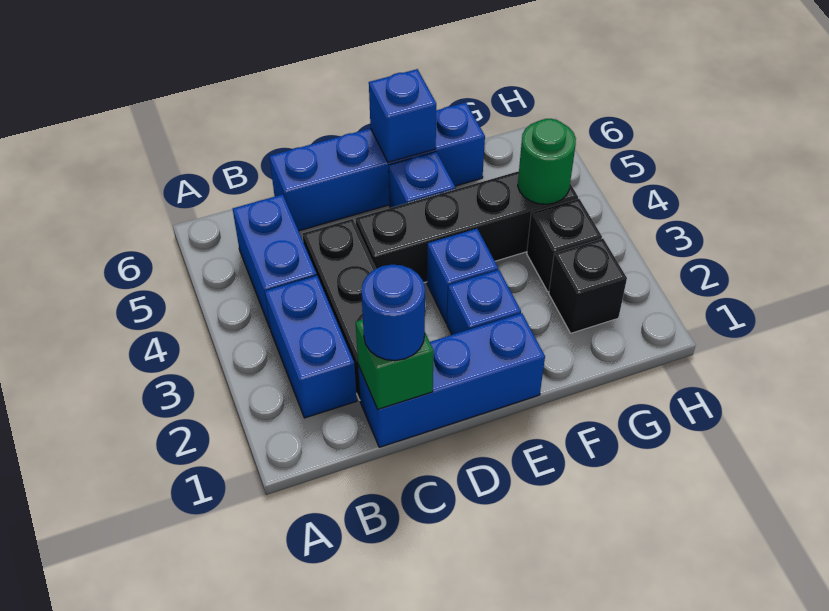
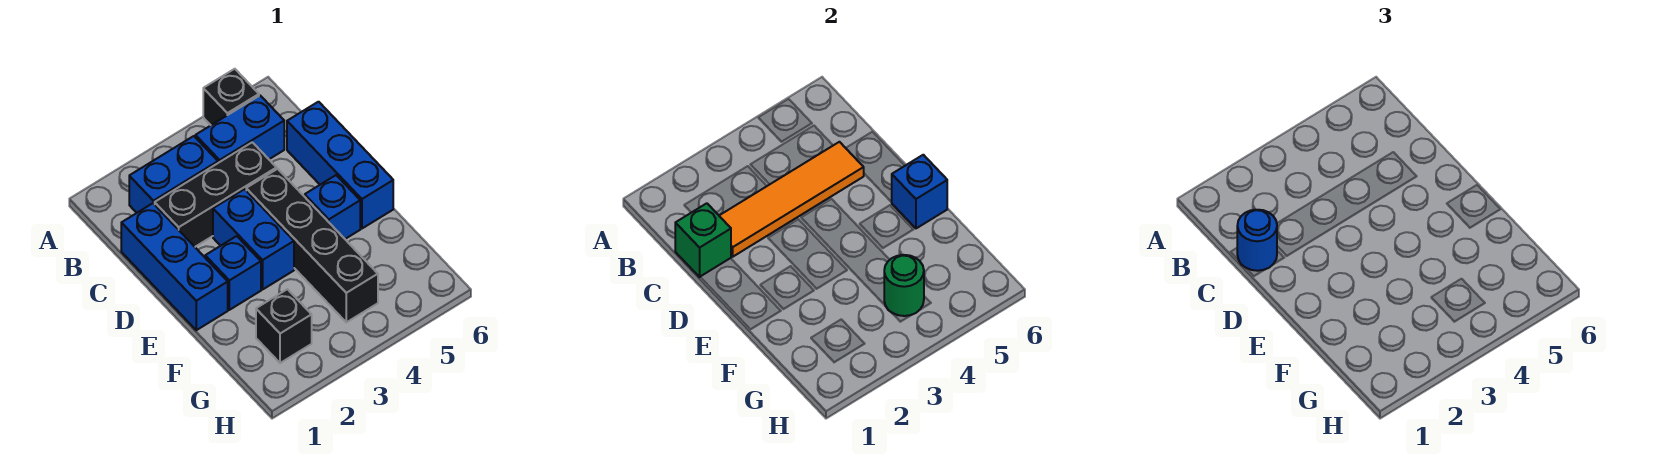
none -> orange tile C2:C5 level 2
blue brick C6:F6 level 1 -> blue brick C6:E6 level 1
blue brick E3 level 1 -> blue brick D3:E3 level 1
black brick G3 level 1 -> black brick A5 level 1

